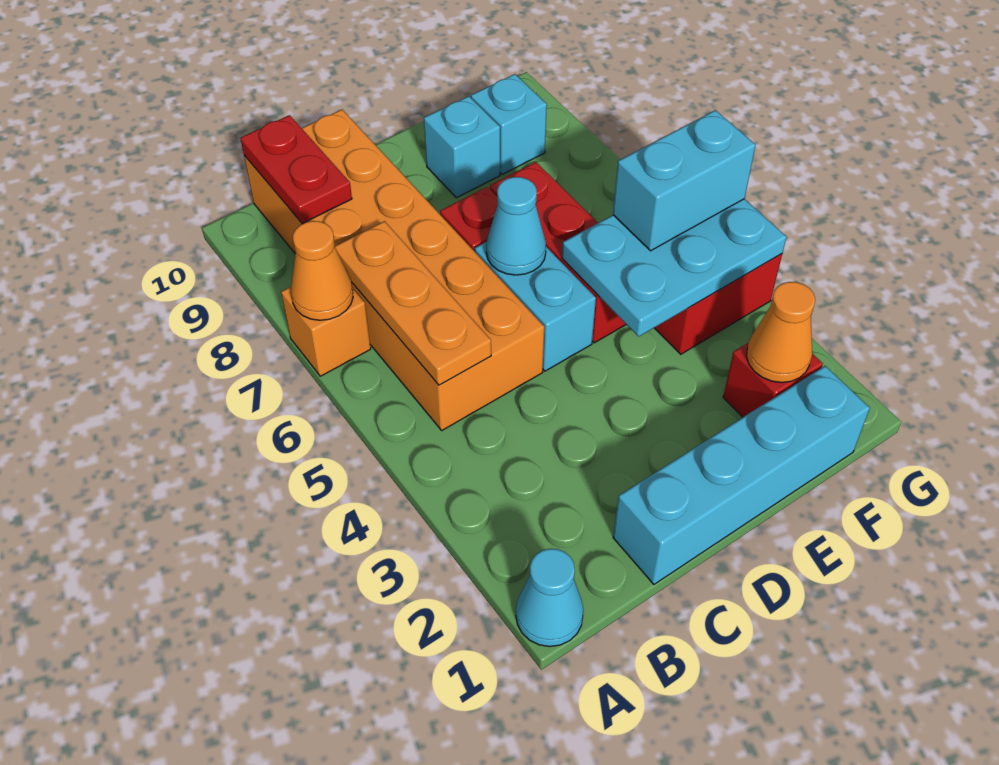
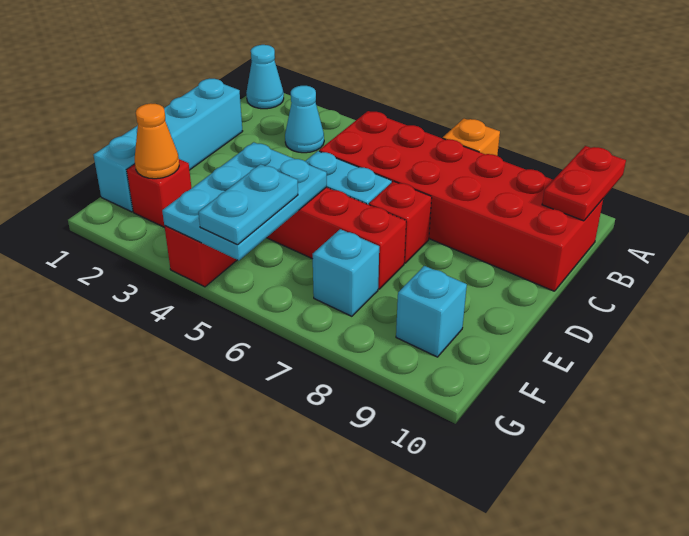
orange cone A7 level 2 -> none
orange brick B5:C10 level 1 -> red brick B5:C10 level 1
orange plate B5:B7 level 2 -> none
red plate B9:B10 level 2 -> red plate A10:B10 level 2
cyan cone D6 level 2 -> cyan cone B3 level 1
cyan brick E9 level 1 -> cyan brick F7 level 1
cyan brick F5:G5 level 3 -> cyan plate F5:G5 level 3

